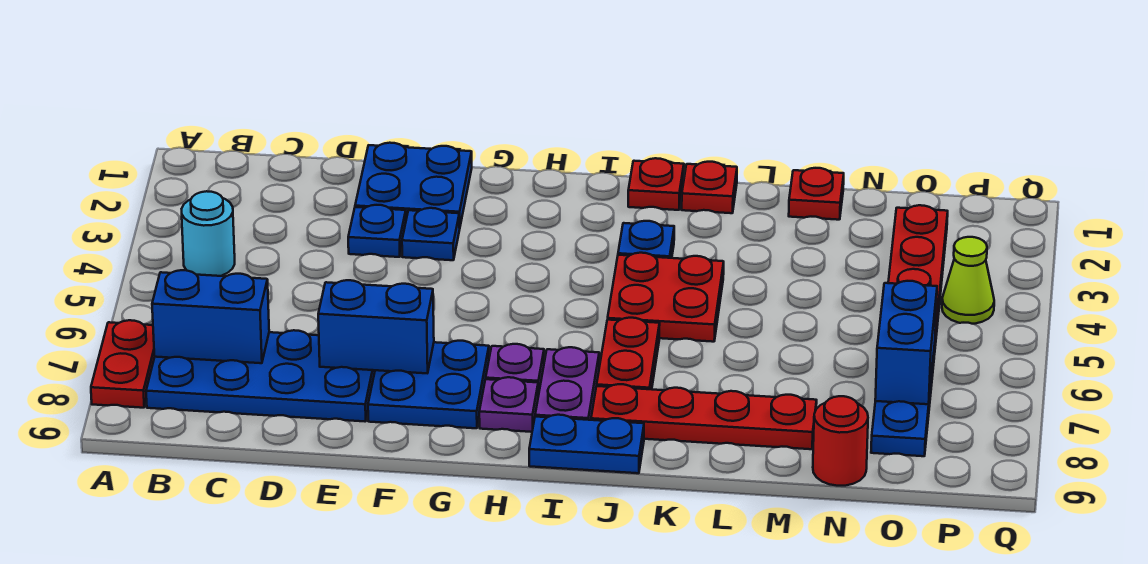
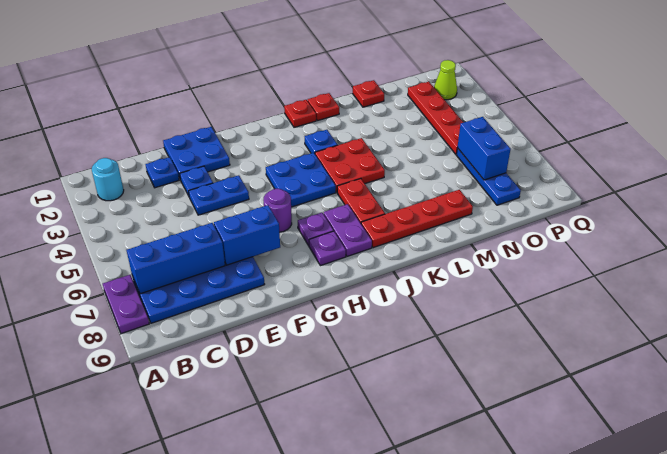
red plate A7:A8 level 1 -> purple plate A7:A8 level 1
cyan round brick B4 level 1 -> cyan round brick B2 level 1
blue brick B7:C7 level 2 -> blue brick B7:D7 level 2
blue plate F3 level 1 -> blue plate D2 level 1
blue plate F7:G8 level 1 -> blue plate H4:I5 level 1
none -> purple round brick G6 level 1
blue plate I9:J9 level 1 -> blue plate E4:F4 level 1
red round brick N9 level 1 -> none
lime cone P4 level 1 -> lime cone P2 level 1

